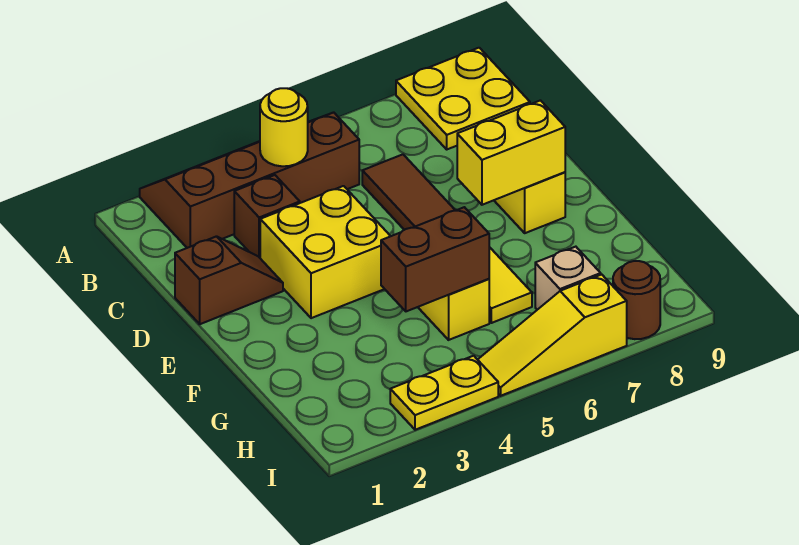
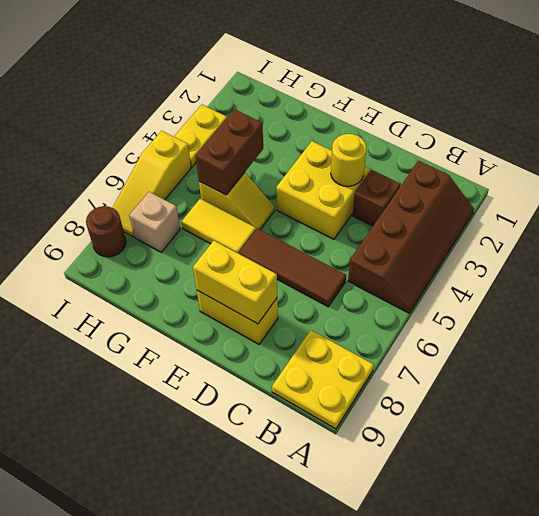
yellow round brick B4 level 2 -> yellow round brick D3 level 2
brown slope D1:D2 level 1 top 1 -> none
yellow brick E7:E8 level 2 -> yellow brick D8:E8 level 2
yellow slope I5:I7 level 1 top 7 -> yellow slope I5:I7 level 1 top 5

